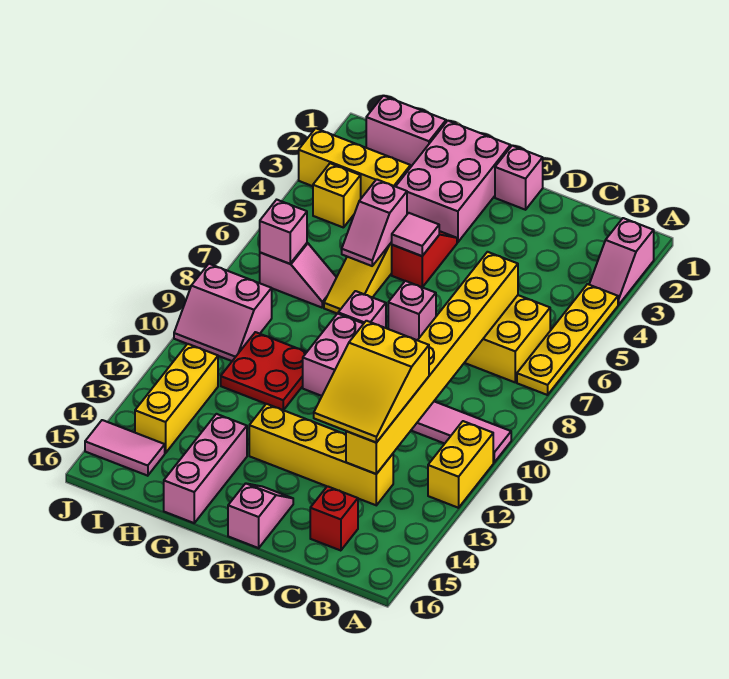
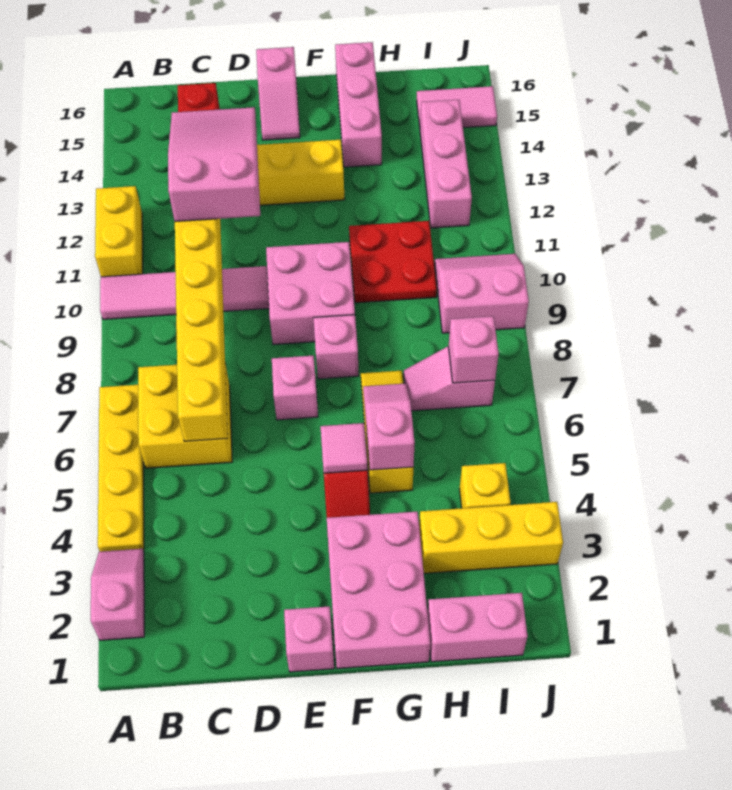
yellow slope C11:D13 level 3 top 11 -> pink slope C11:D13 level 3 top 11
yellow brick I12:I14 level 1 -> pink brick I12:I14 level 1

